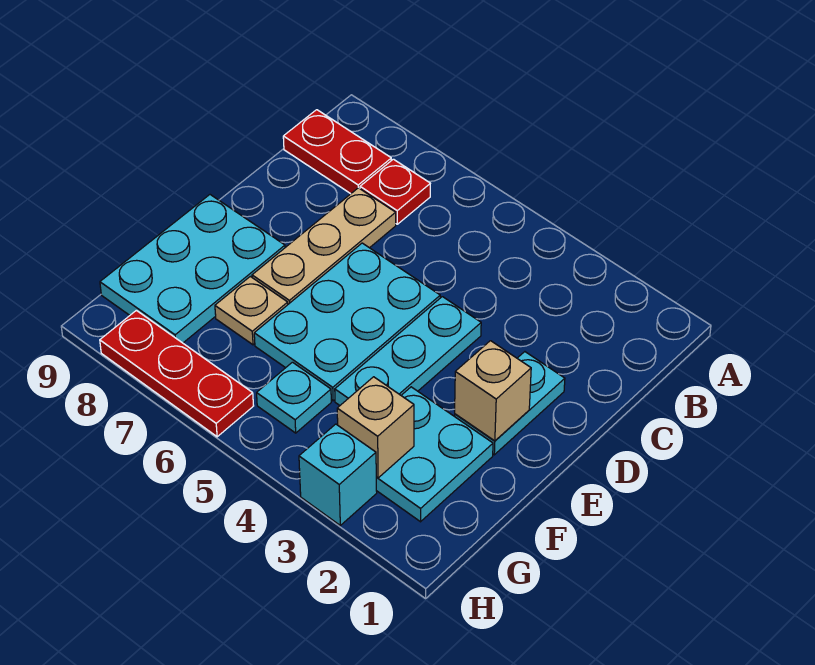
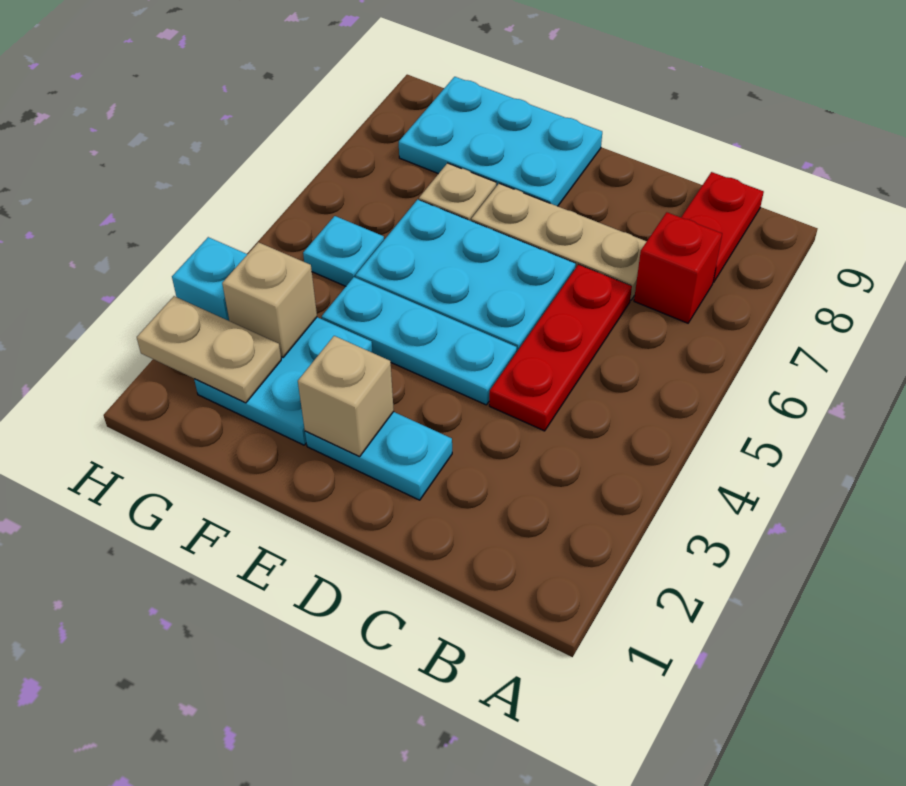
red plate B7 level 1 -> red brick B7 level 1
none -> tan plate G2:H2 level 2
red plate H6:H8 level 1 -> red plate C4:C6 level 1

